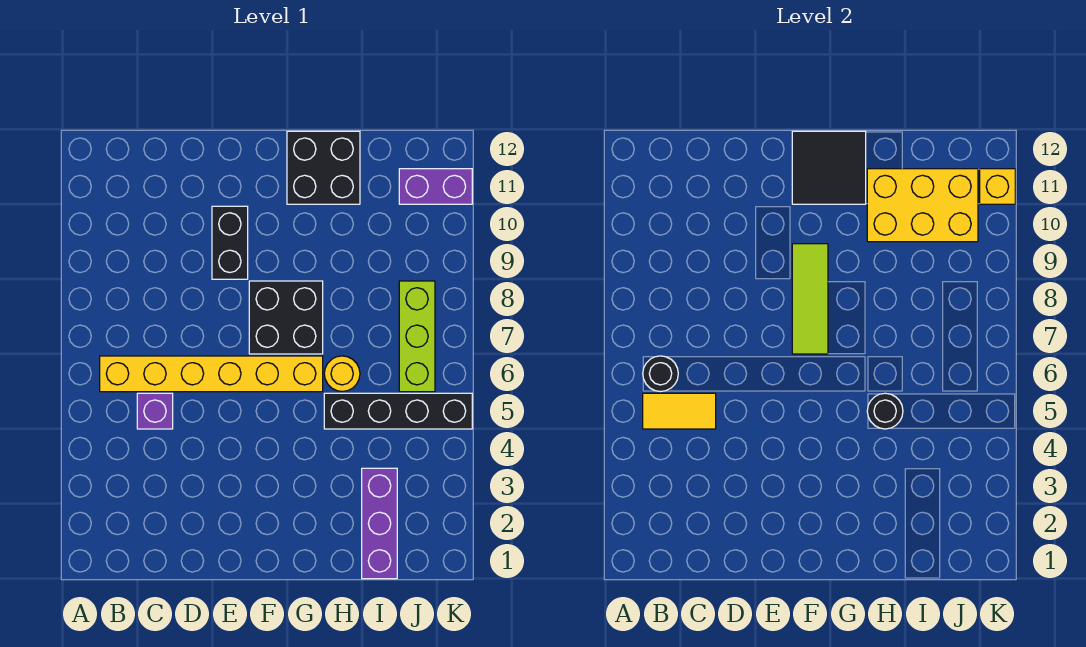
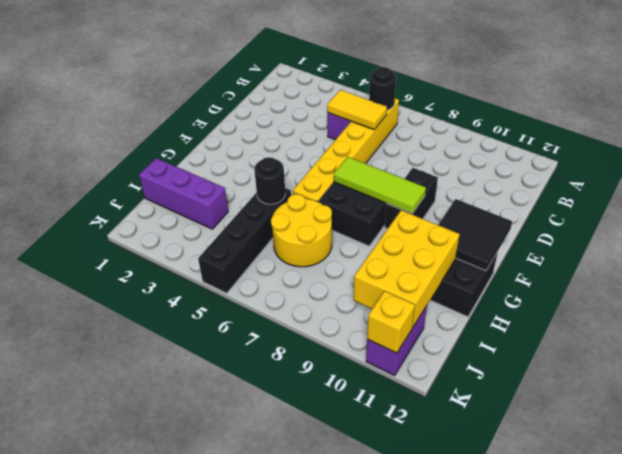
yellow tile B5:C5 level 2 -> yellow tile C5:C6 level 2
black brick E9:E10 level 1 -> black brick E9:F9 level 1
yellow round brick H6 level 1 -> yellow round brick H6:I7 level 1
lime brick J6:J8 level 1 -> none

